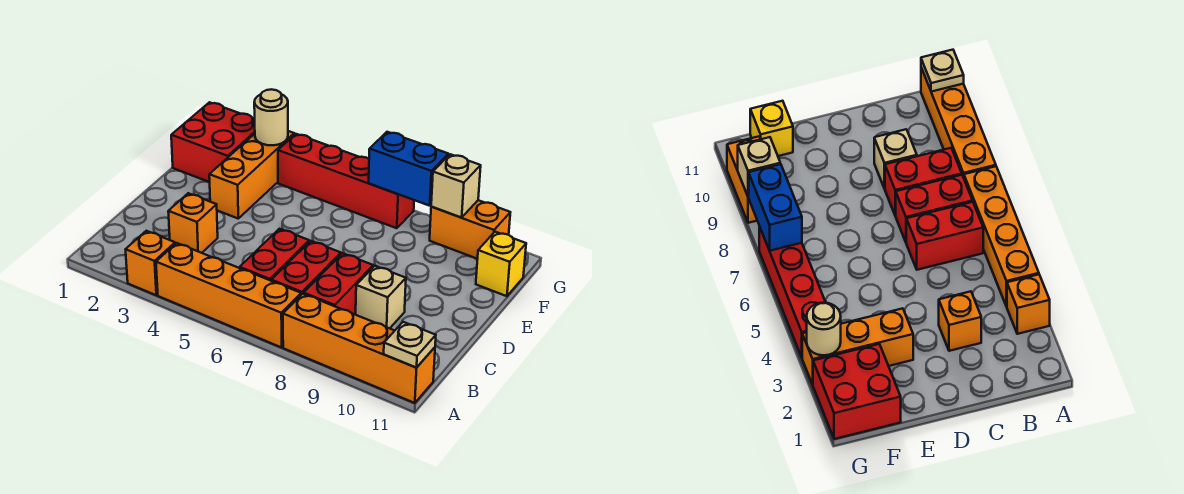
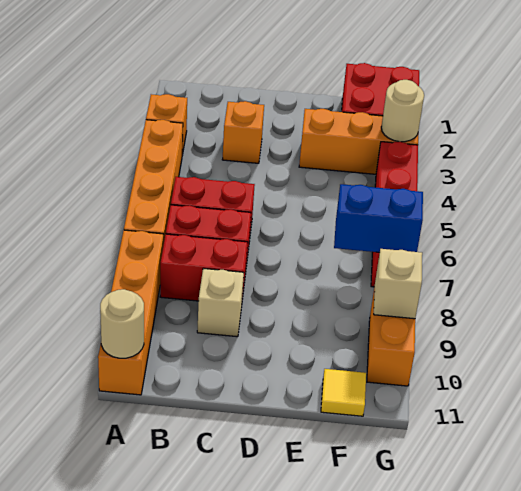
tan plate A11 level 2 -> tan round brick A11 level 2
yellow brick F11 level 1 -> yellow tile F11 level 1
blue brick G7:G8 level 2 -> blue brick F7:G7 level 2

